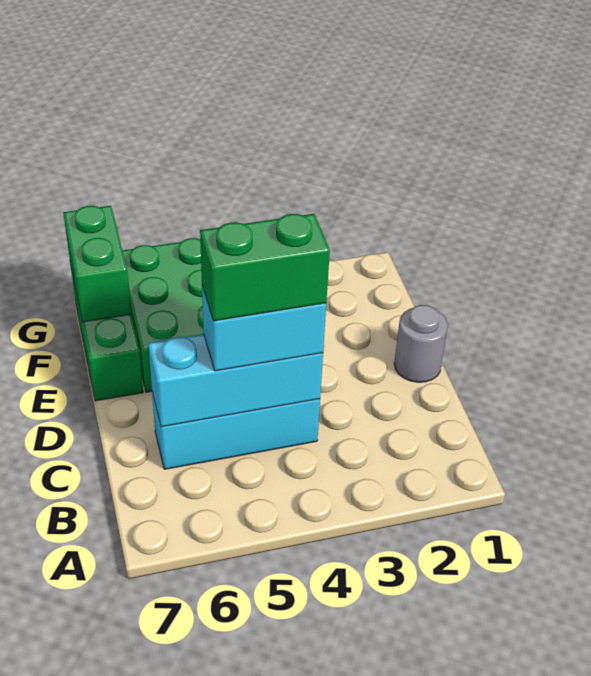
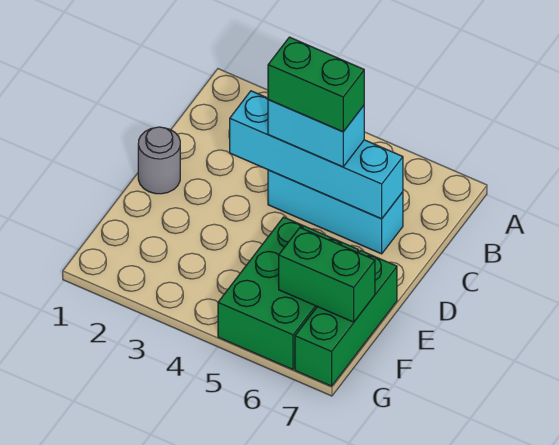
cyan brick C4:C6 level 2 -> cyan brick C3:C6 level 2
green brick F7:G7 level 2 -> green brick F6:F7 level 2

